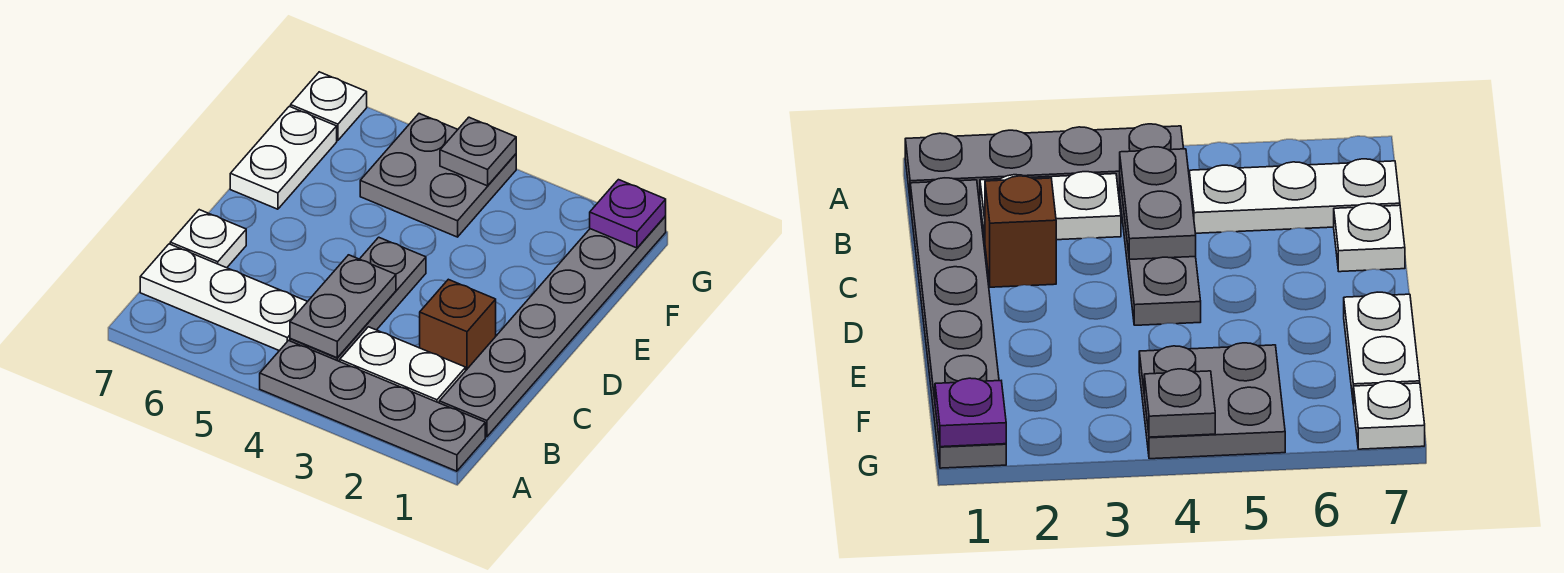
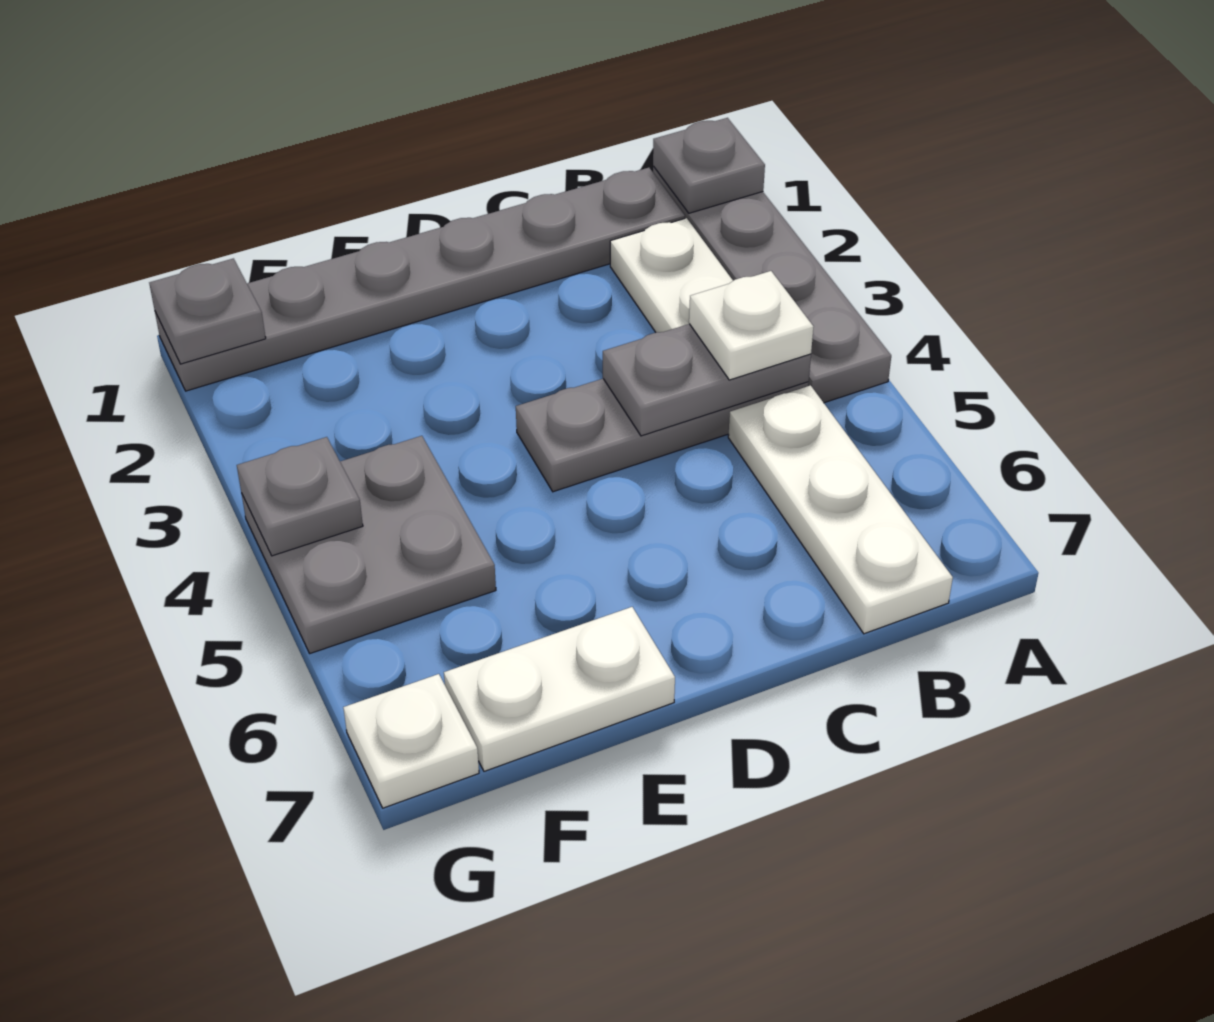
none -> grey plate A1 level 2
brown brick C2 level 1 -> none
white plate C7 level 1 -> white plate B4 level 3
purple plate G1 level 2 -> grey plate G1 level 2

